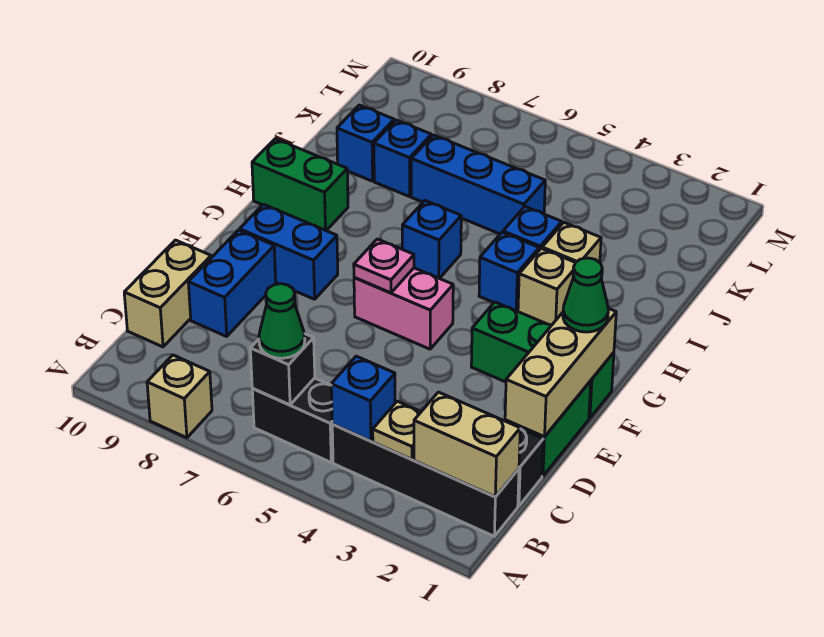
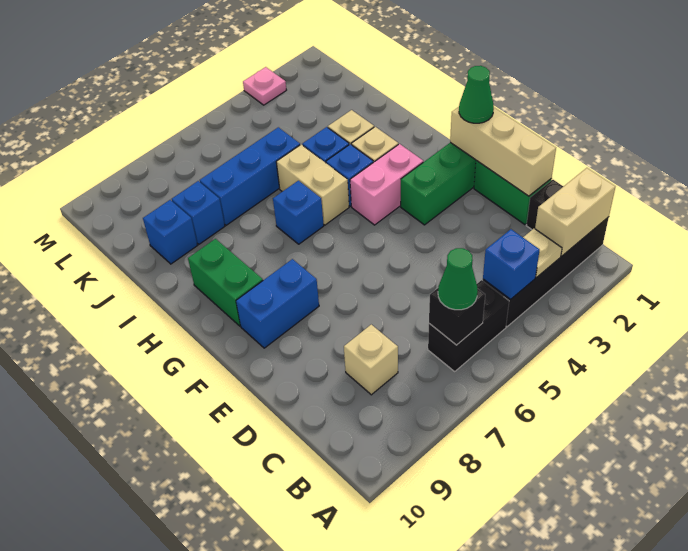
tan brick A8 level 1 -> tan brick C8 level 1
tan brick C10:D10 level 1 -> tan brick H5:I5 level 1
blue brick D9:E9 level 1 -> none
pink brick F5:F6 level 1 -> pink brick G3:G4 level 1
pink plate F6 level 2 -> pink plate M3 level 1
green brick H9:H10 level 1 -> green brick G9:H9 level 1

